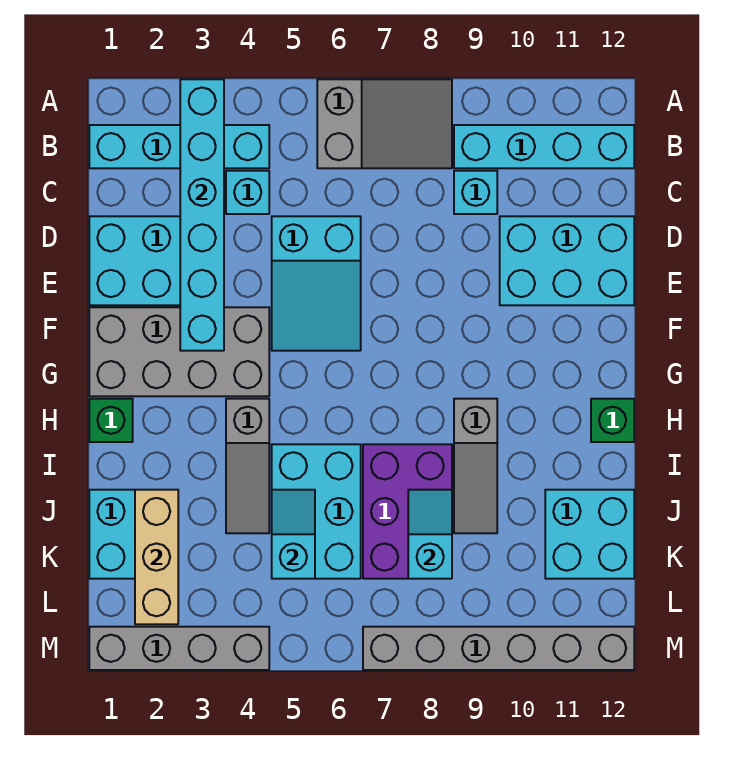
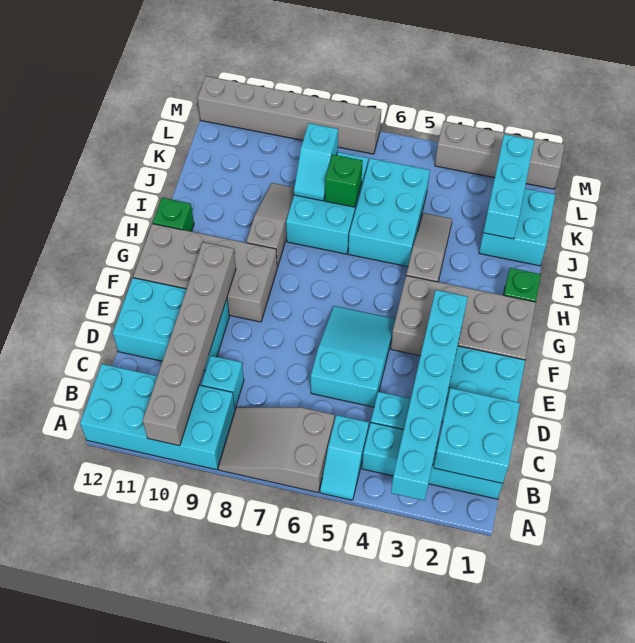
none -> grey brick A10:F10 level 2
cyan brick B9:B12 level 1 -> cyan brick A9:B12 level 1
none -> grey brick F9:G12 level 1
purple brick I7:K8 level 1 -> cyan brick I7:K8 level 1
tan brick J2:L2 level 2 -> cyan brick J2:L2 level 2
cyan slope J5:K5 level 2 top K -> cyan slope A5:B5 level 1 top B
none -> green brick J7 level 2
cyan brick J11:K12 level 1 -> cyan brick B1:C2 level 2

